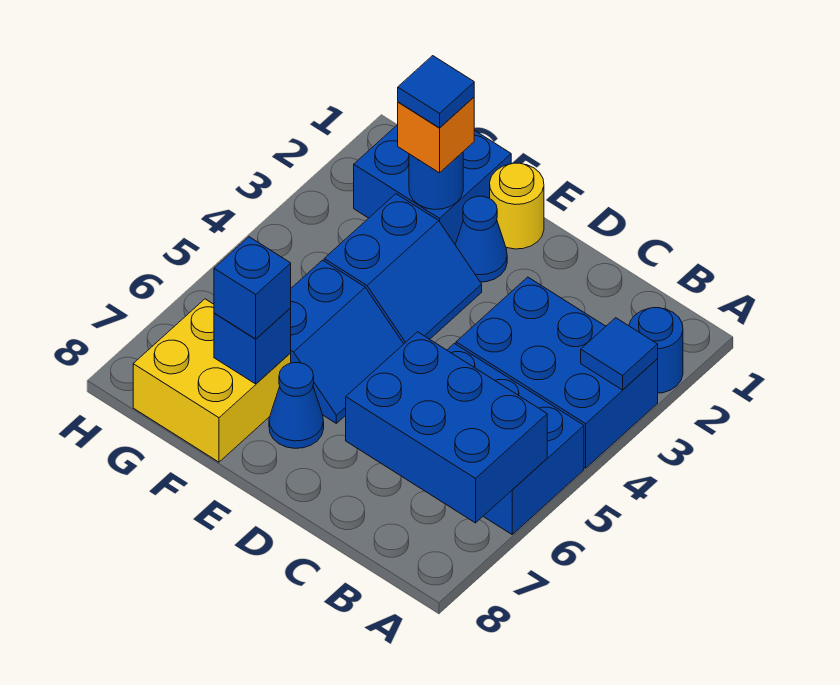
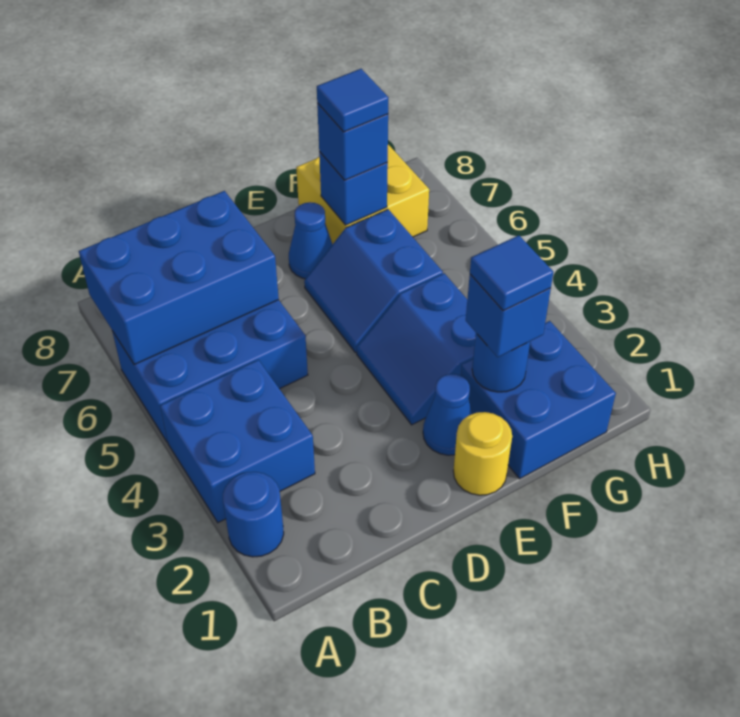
blue brick A3:C4 level 1 -> blue brick A3:B4 level 1
blue tile A3 level 2 -> blue tile F7 level 4
orange brick F2 level 3 -> blue brick F2 level 3

